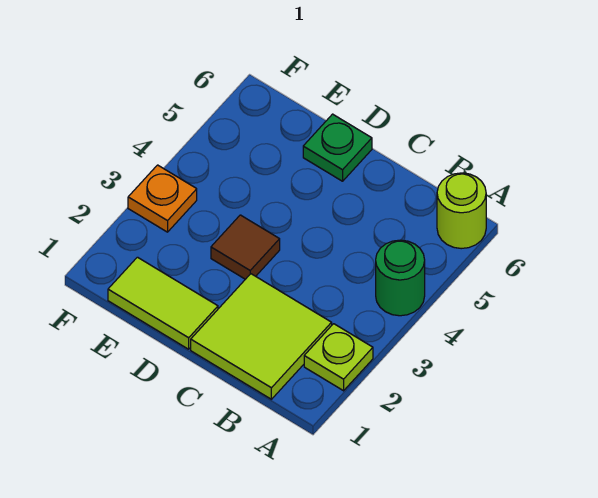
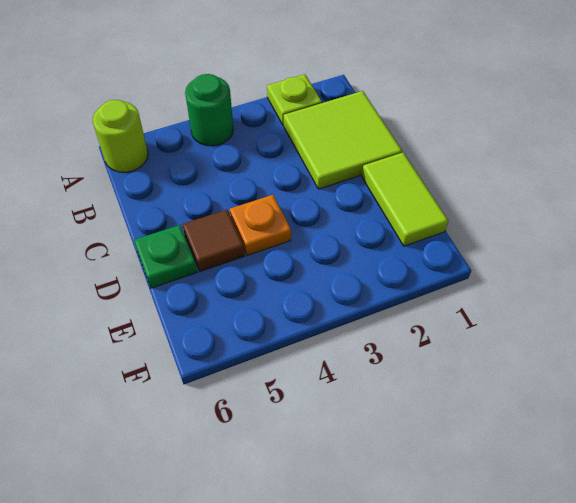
brown tile D3 level 1 -> brown tile D5 level 1
orange plate F3 level 1 -> orange plate D4 level 1

